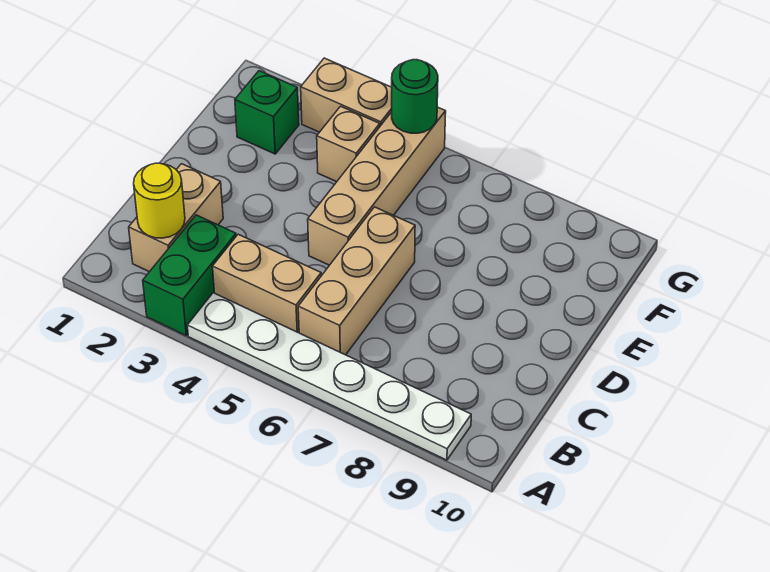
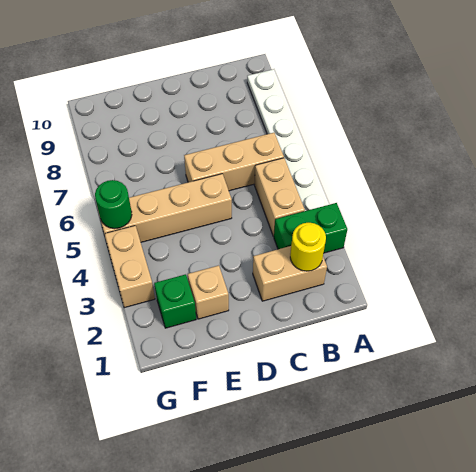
tan brick F4 level 1 -> tan brick E2 level 1

